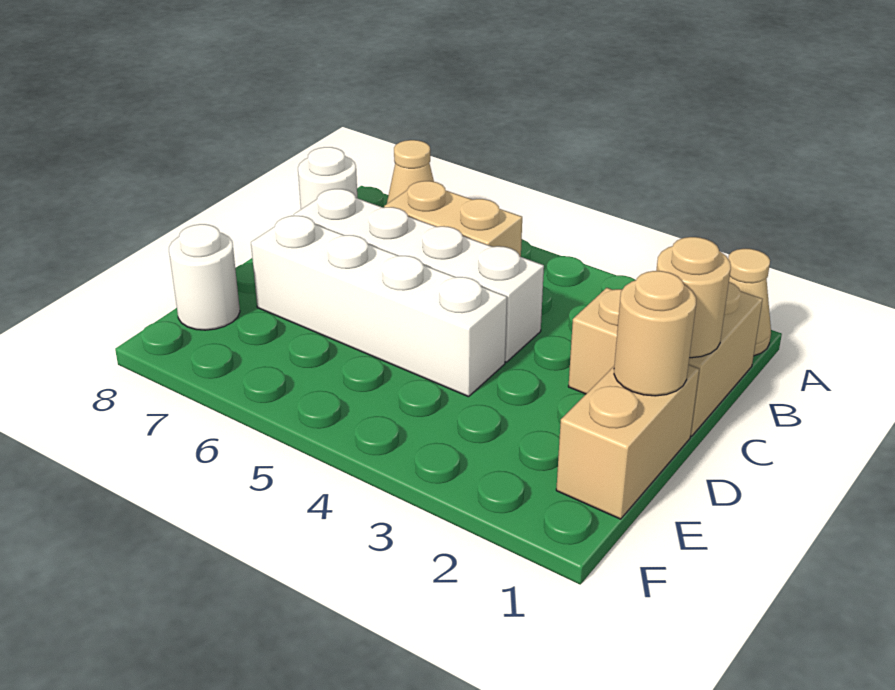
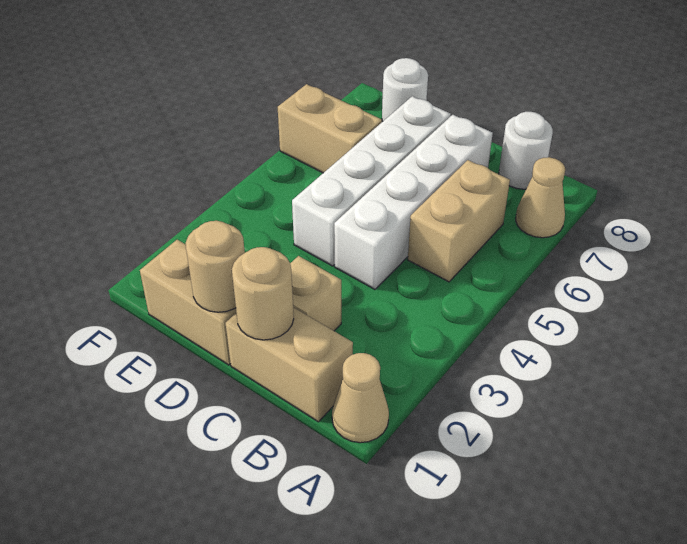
none -> tan brick E6:F6 level 1

